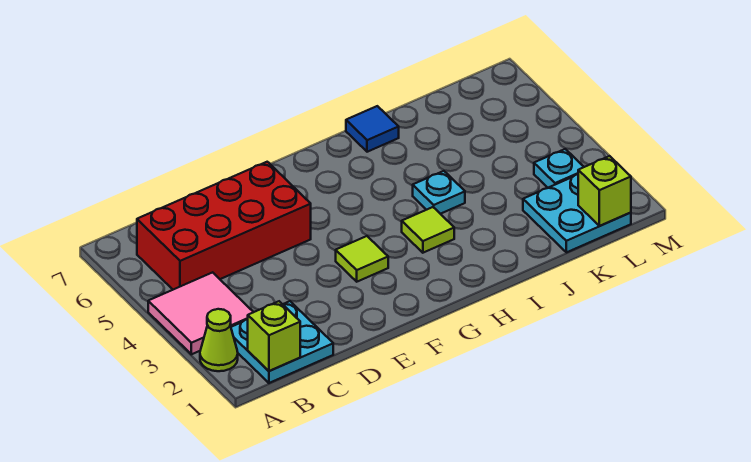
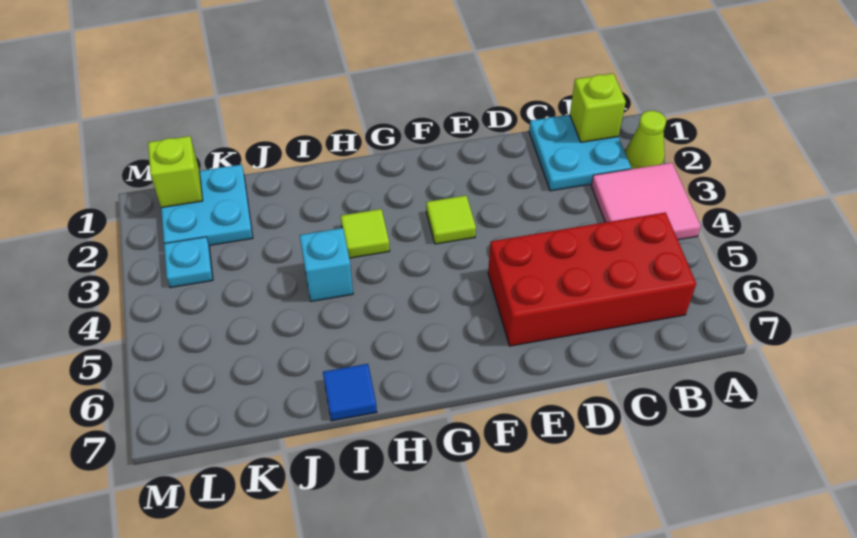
cyan plate I4 level 1 -> cyan brick I4 level 1

